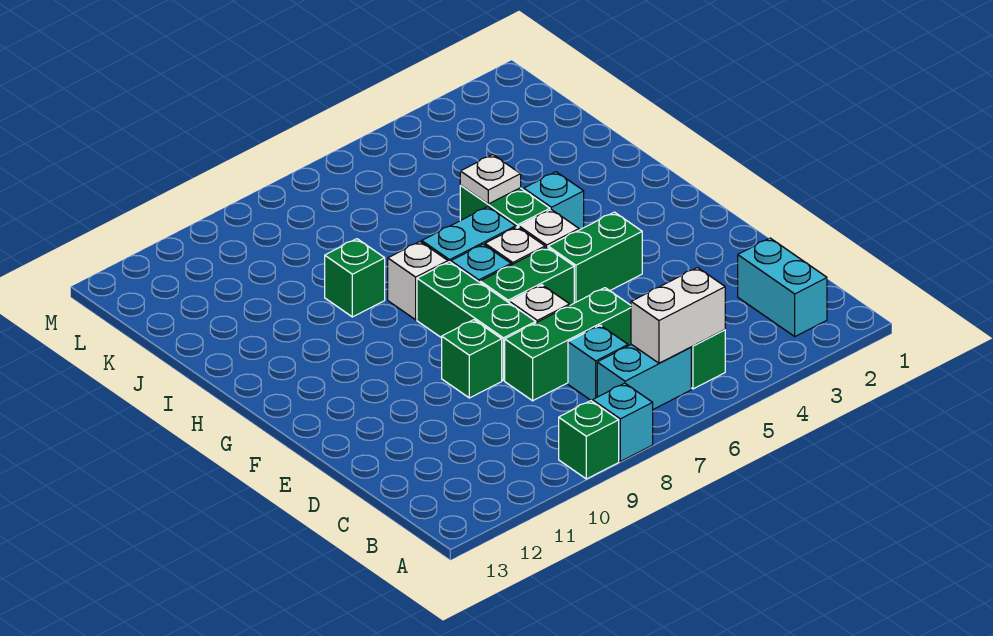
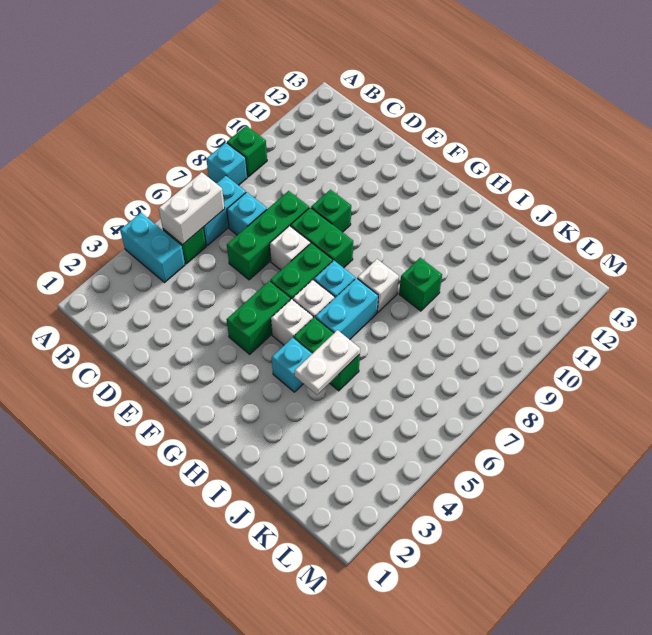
cyan brick B2:C2 level 1 -> cyan brick A4:B4 level 1
green brick E8:G8 level 1 -> green brick E8:F8 level 1
white plate I5 level 2 -> white plate I4:I5 level 2

